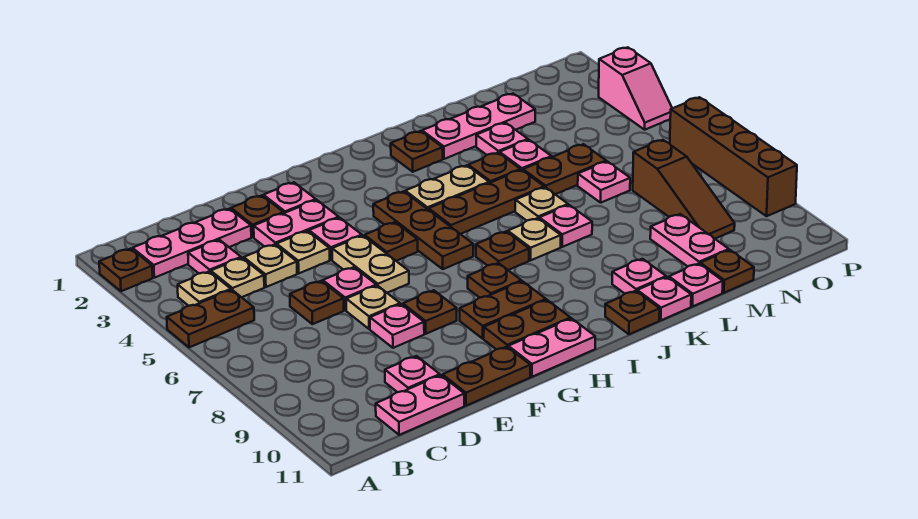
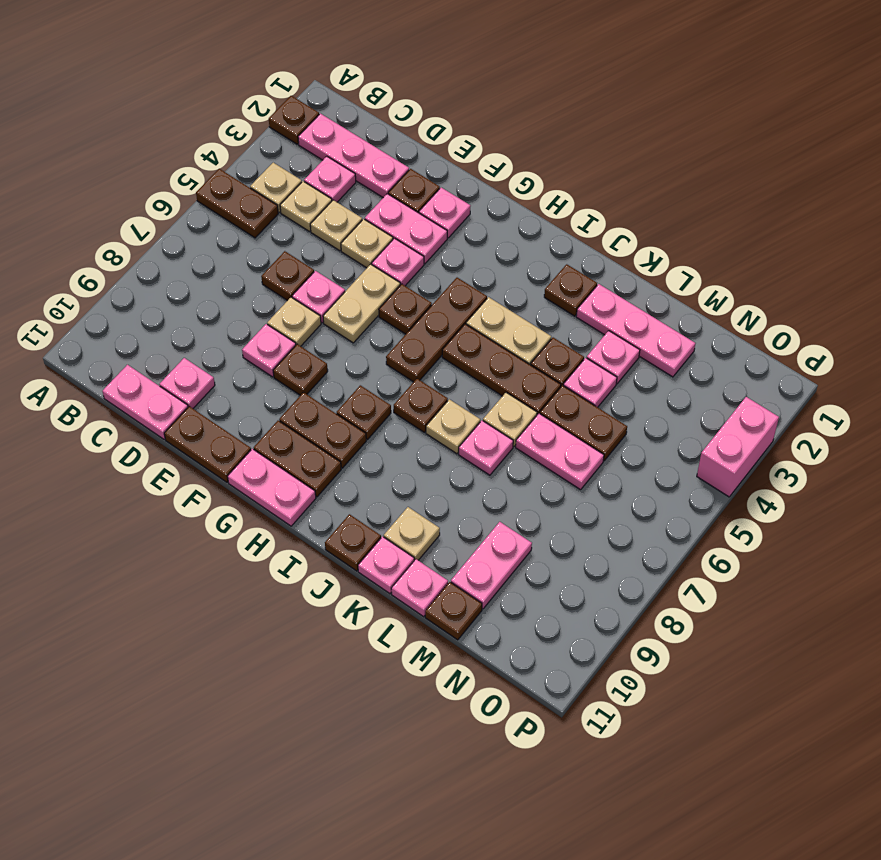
pink plate K10 level 1 -> tan plate K10 level 1
pink plate M6 level 1 -> pink plate L6:M6 level 1
brown slope N7:N9 level 1 top 7 -> none
pink slope P3:P4 level 1 top 3 -> pink brick P3:P4 level 1
brown brick P6:P9 level 1 -> none

